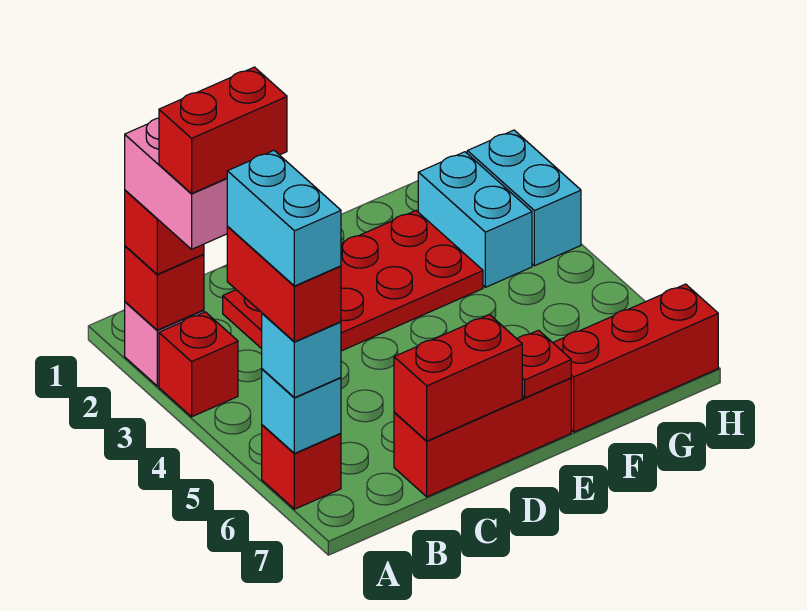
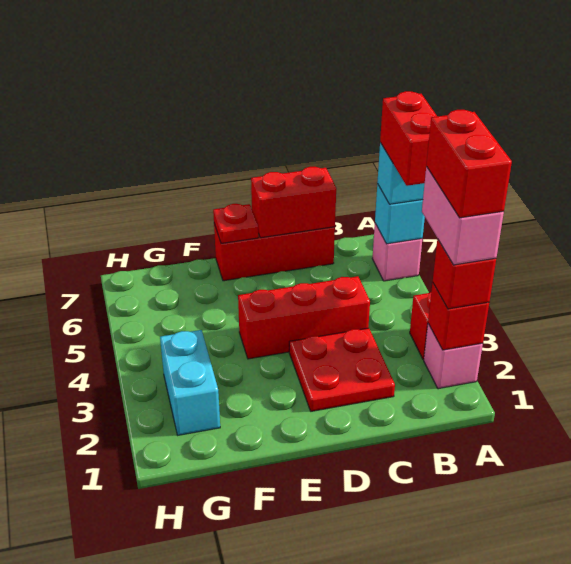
red brick A3:B3 level 5 -> red brick A2:A3 level 5
cyan brick A5:A6 level 5 -> none
red brick A6 level 1 -> pink brick A6 level 1
red plate C2:F3 level 1 -> red plate C2:D3 level 1
red brick F7:H7 level 1 -> red brick C4:E4 level 1
cyan brick H2:H3 level 1 -> none

